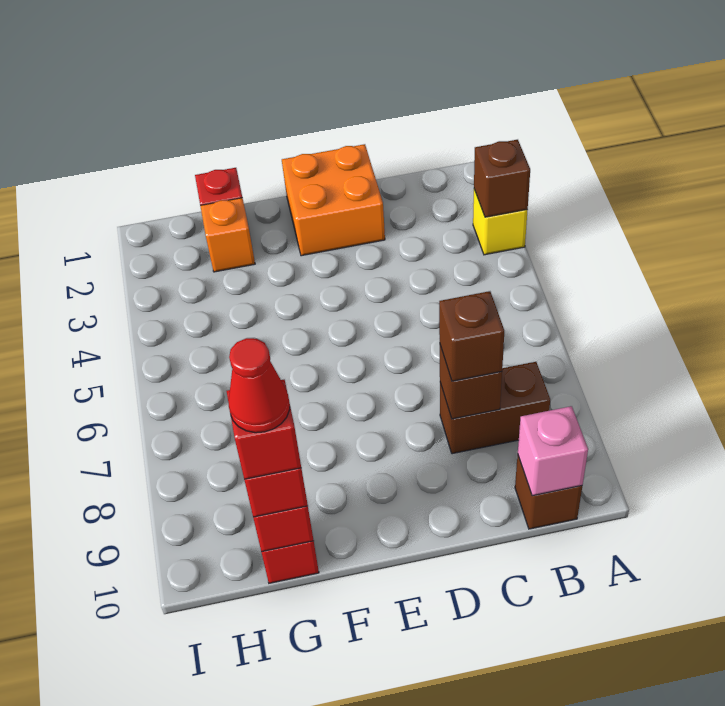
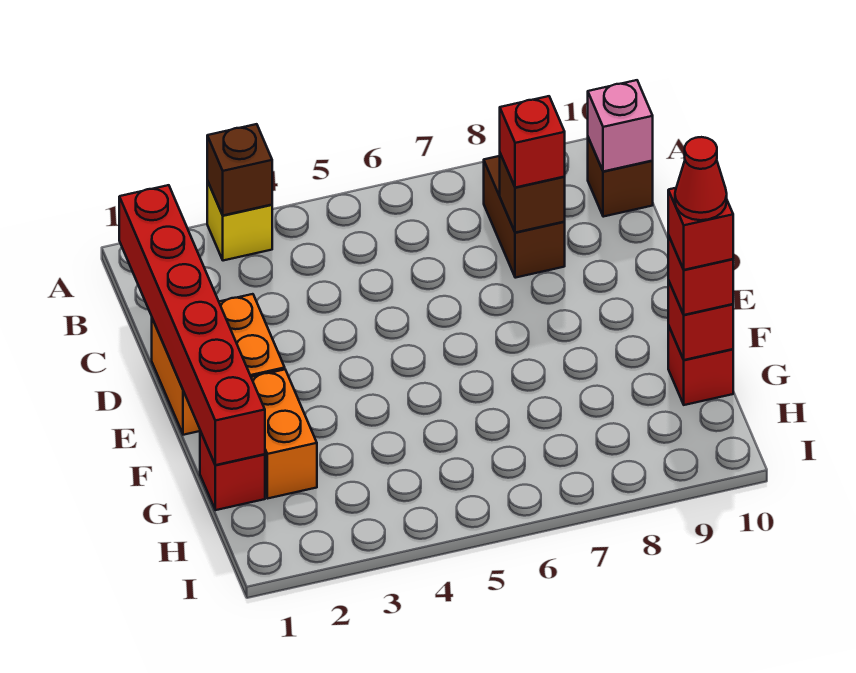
none -> red brick B1:G1 level 2
brown brick C8 level 3 -> red brick C8 level 3
orange brick G2 level 1 -> orange brick F2:G2 level 1

